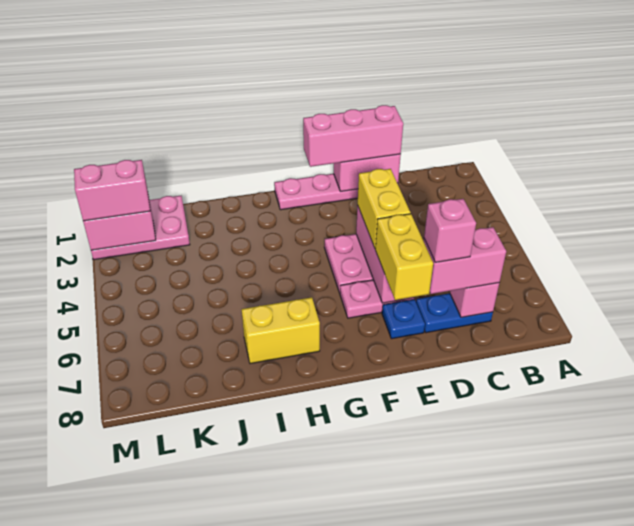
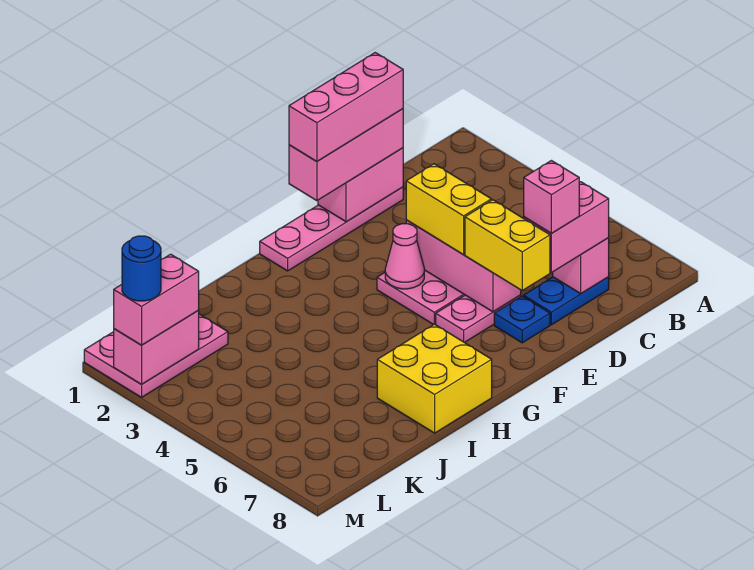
none -> pink brick D1:F1 level 4
none -> pink cone F4 level 2
yellow brick H7:I7 level 1 -> yellow brick H7:I8 level 1
none -> blue round brick M2 level 4

